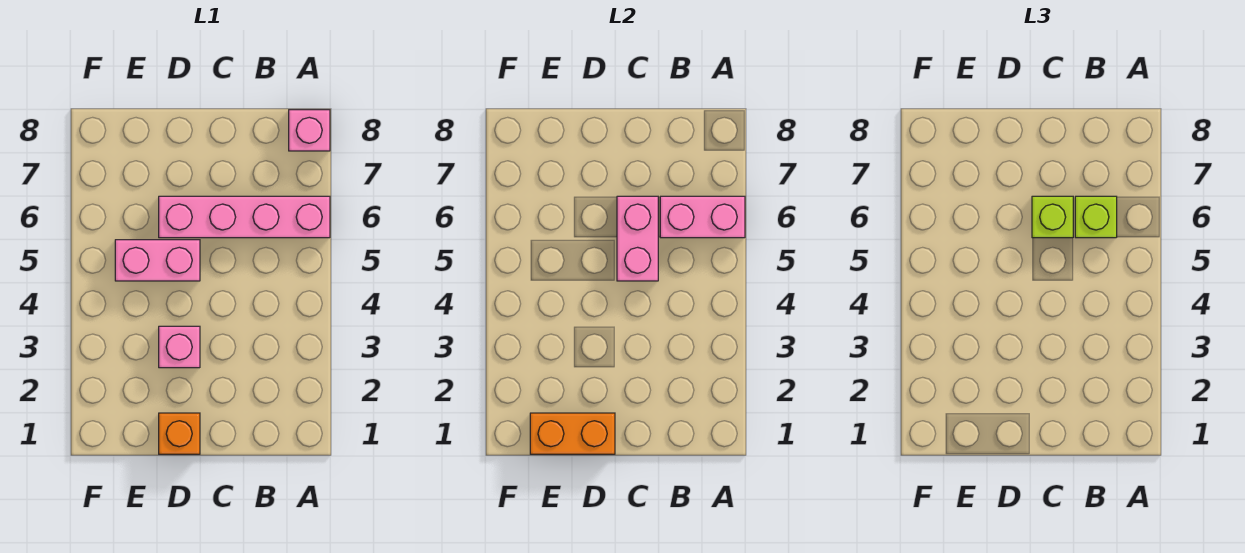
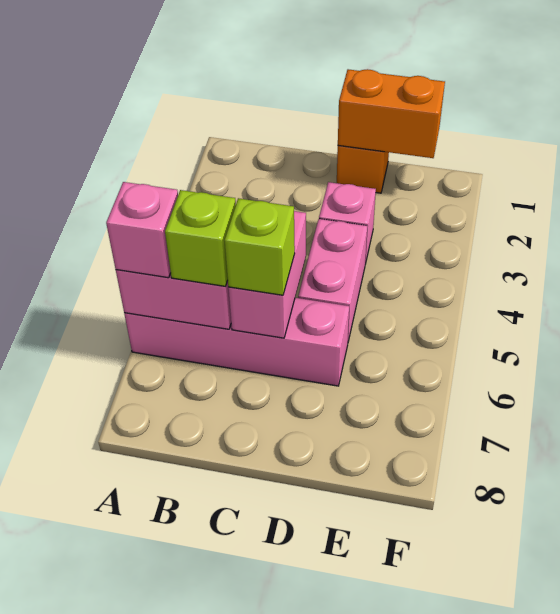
pink brick A8 level 1 -> pink brick A6 level 3
pink brick D5:E5 level 1 -> pink brick D4:D5 level 1

